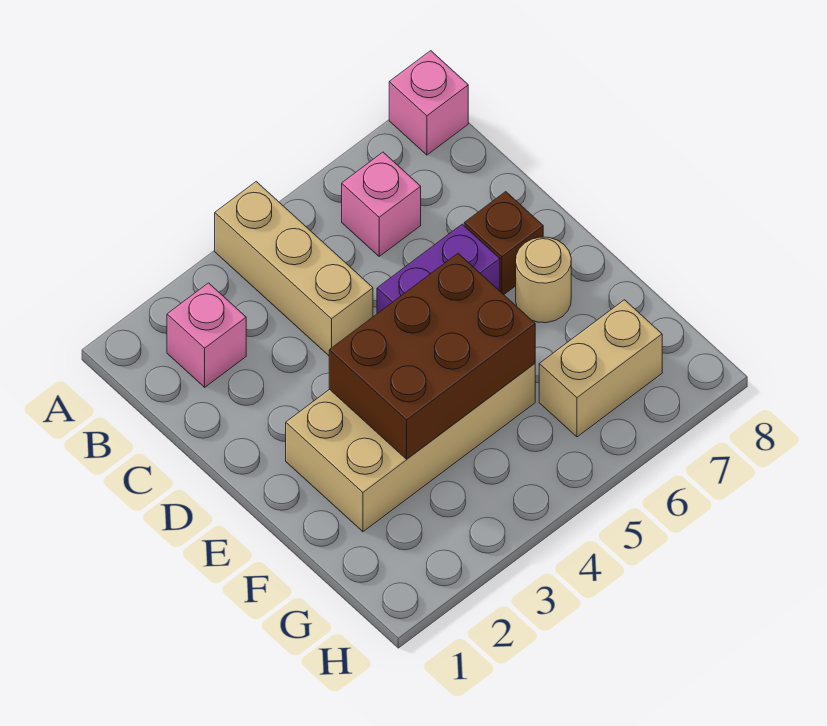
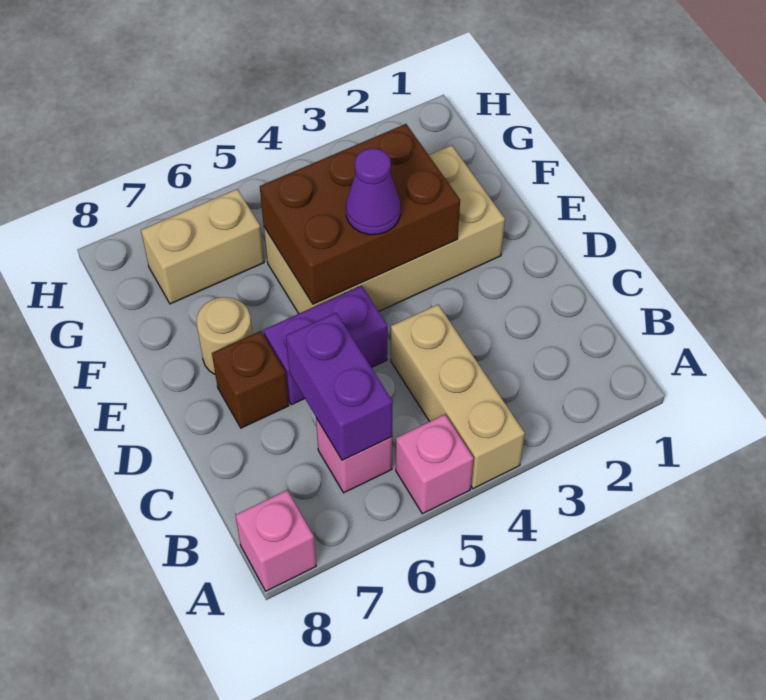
pink brick B2 level 1 -> pink brick A5 level 1
none -> purple brick B6:C6 level 2
none -> purple cone E4 level 3

